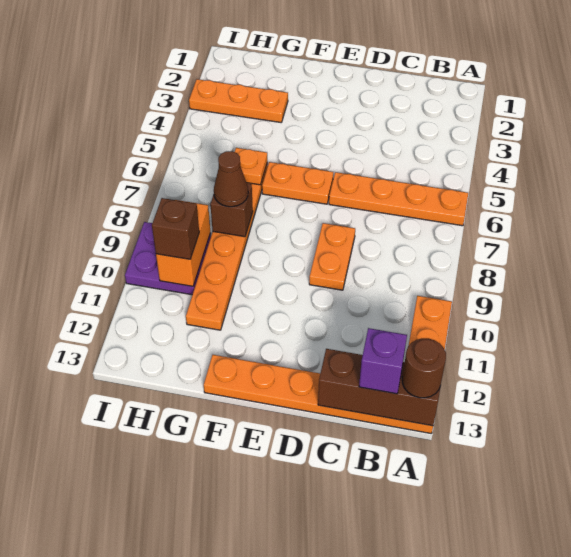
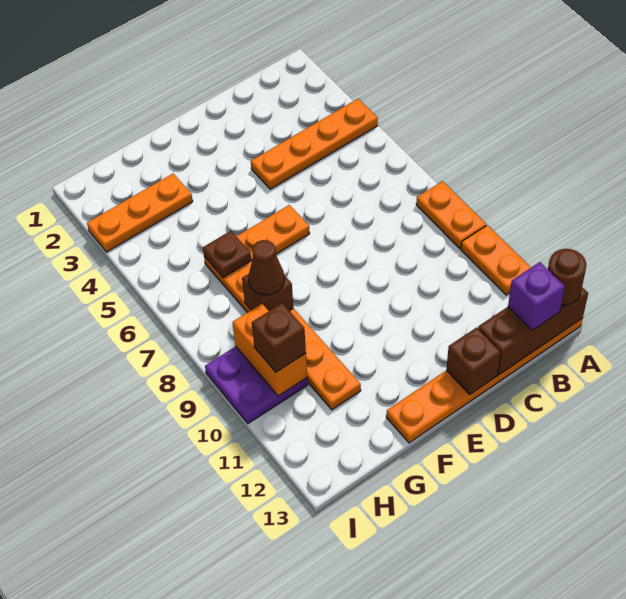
orange plate A6:D6 level 1 -> orange plate A4:D4 level 1
orange plate D8:D9 level 1 -> orange plate A8:A9 level 1
none -> brown brick D13 level 2
orange plate G6 level 2 -> brown plate G6 level 2

